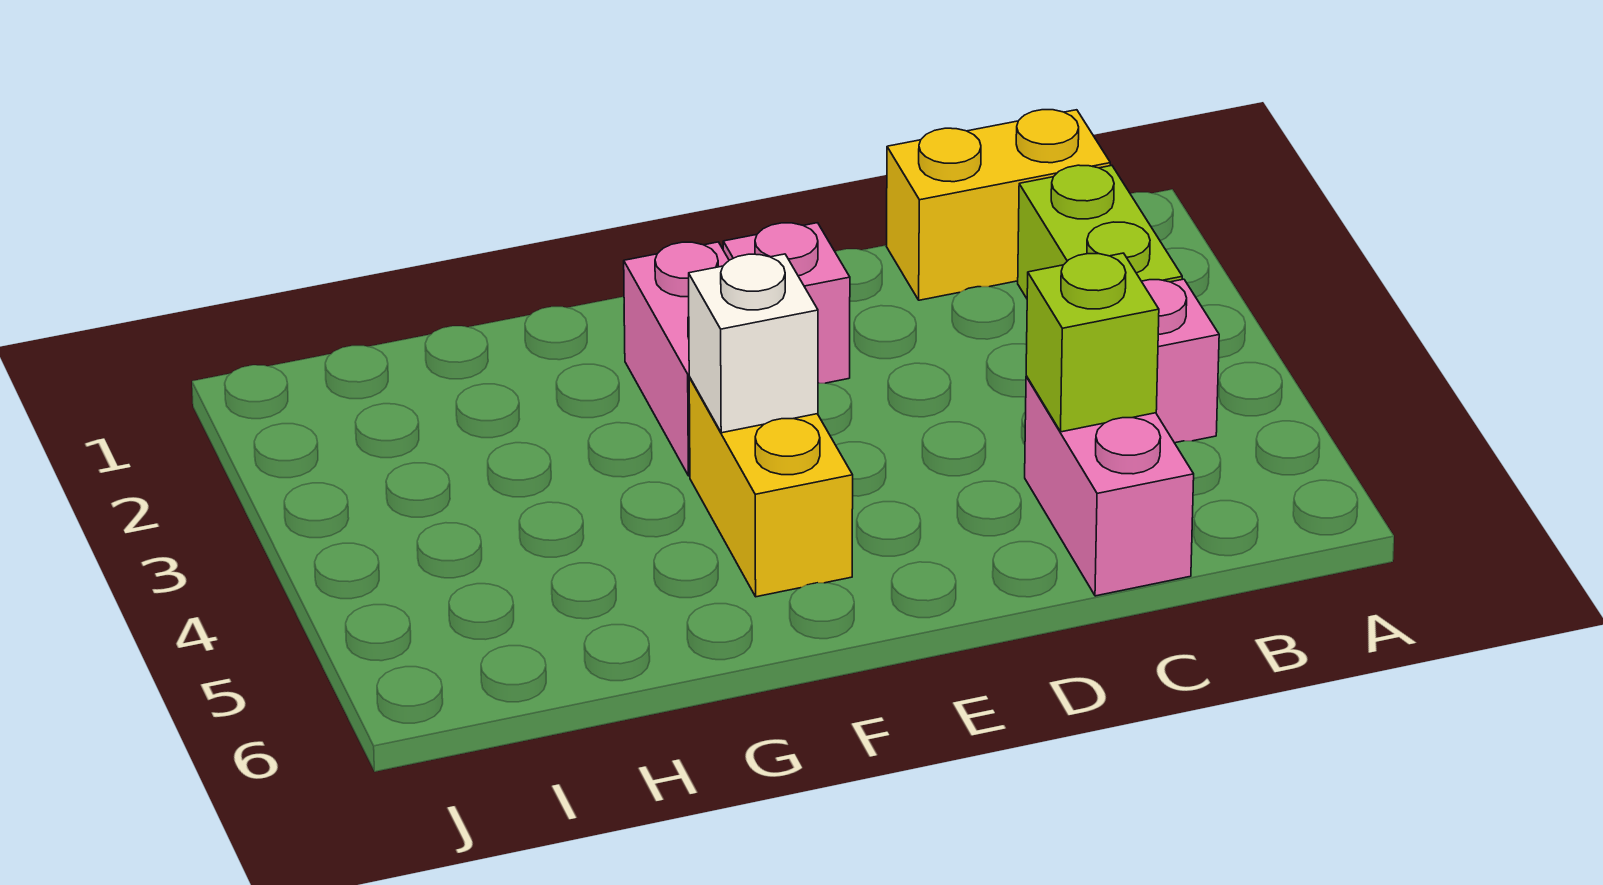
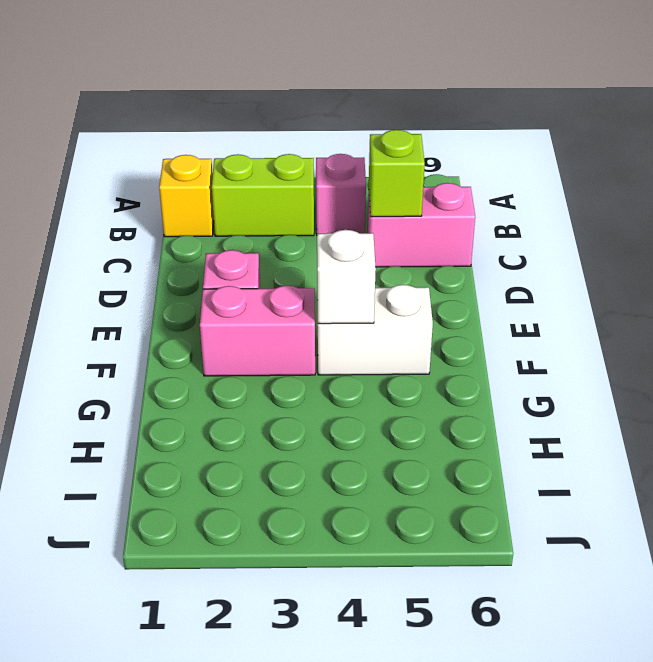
yellow brick B1:C1 level 1 -> yellow brick B1 level 1
yellow brick F4:F5 level 1 -> white brick F4:F5 level 1

